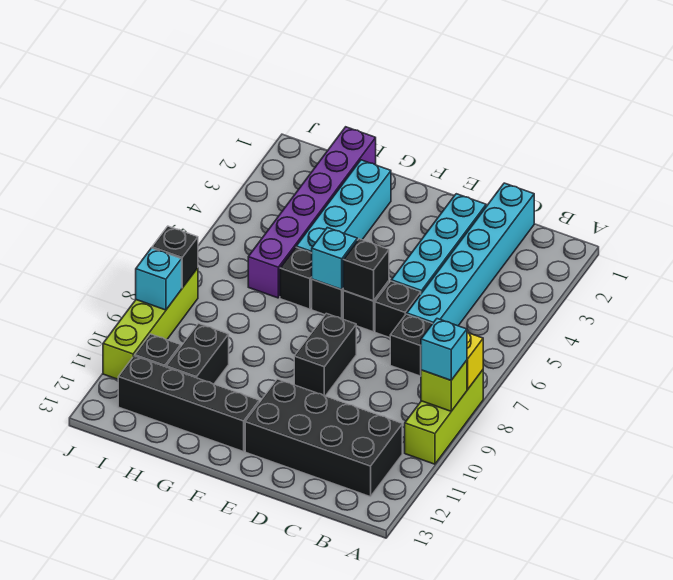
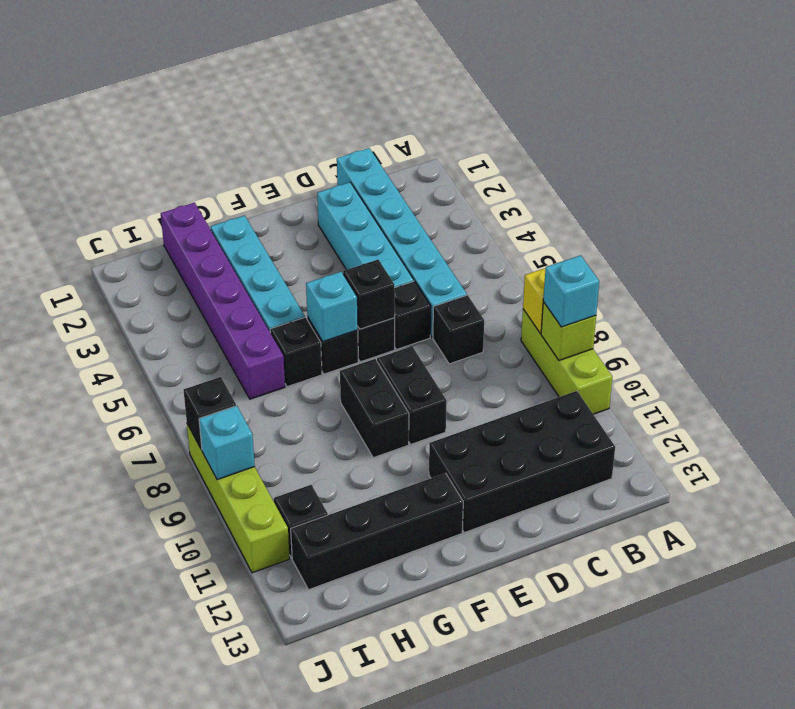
black brick H10:H11 level 1 -> black brick F8:F9 level 1

